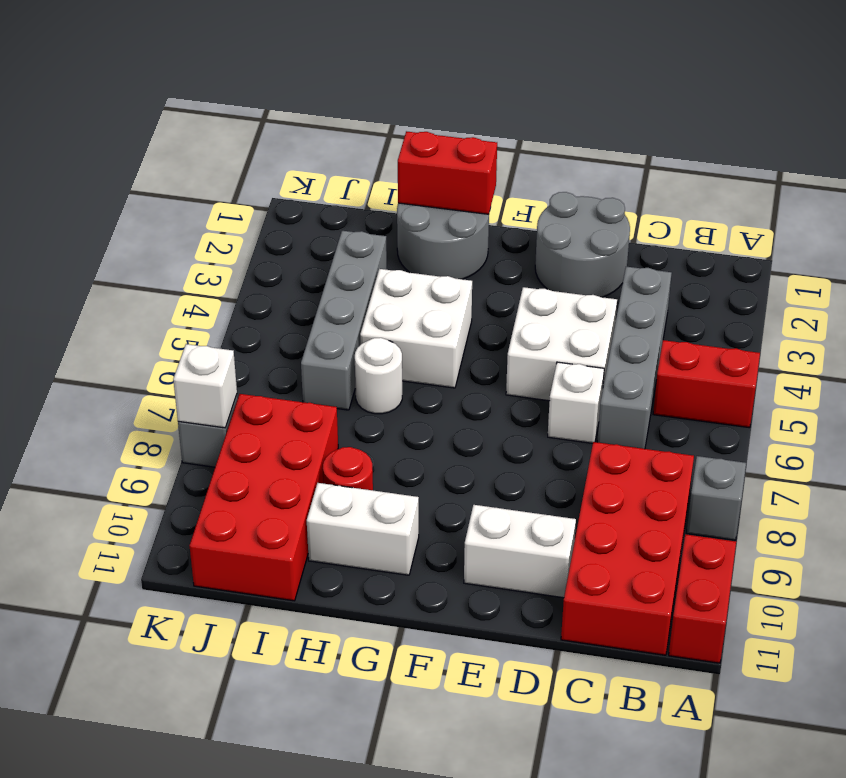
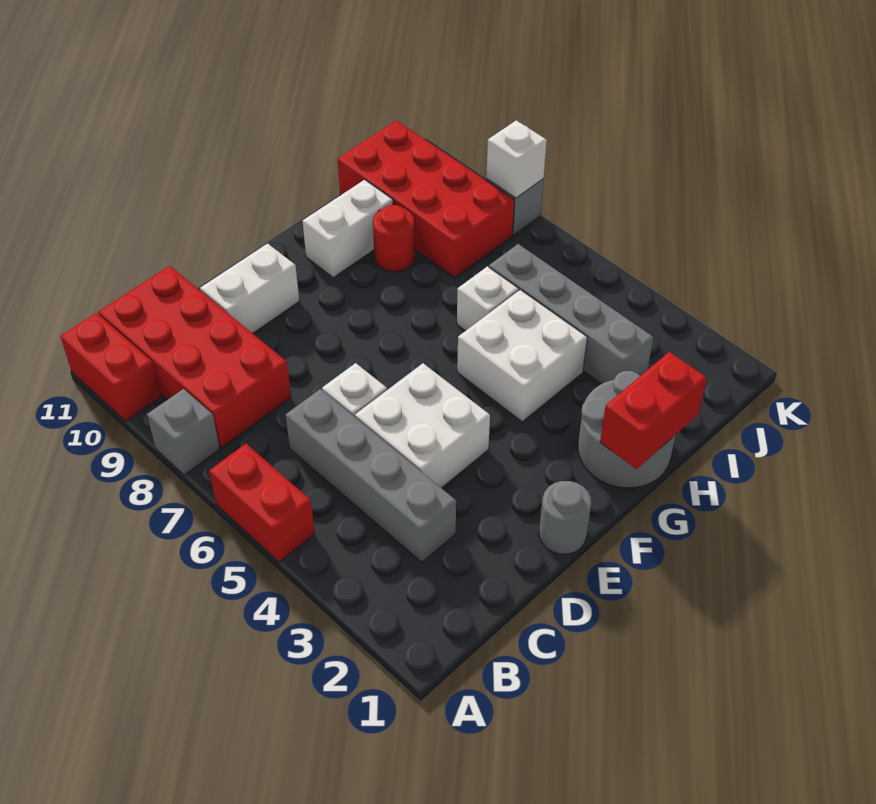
red brick A5:B5 level 1 -> red brick A5:A6 level 1
grey round brick D1:E2 level 1 -> grey round brick E1 level 1
white round brick H6 level 1 -> white brick H6 level 1

